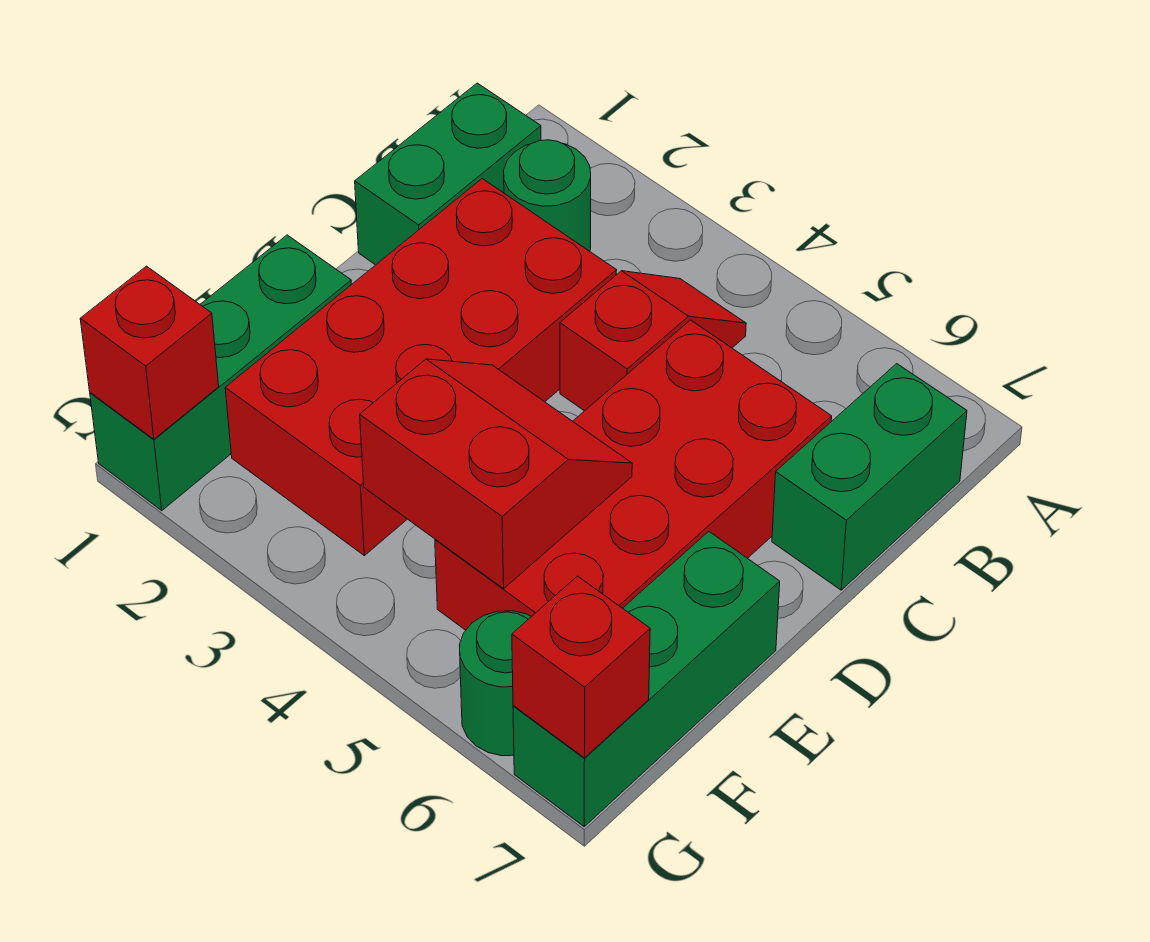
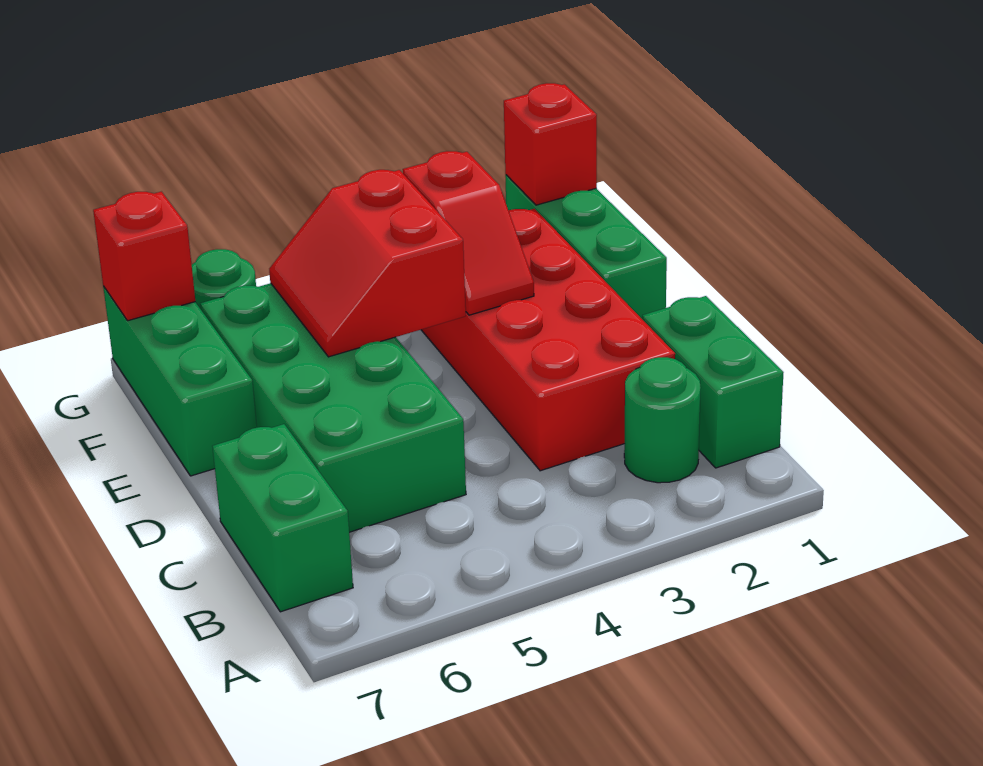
red slope B4:C4 level 1 top C -> red slope E3:F3 level 2 top F
red brick C5:F6 level 1 -> green brick C5:F6 level 1
red slope E4:F5 level 2 top F -> red slope E4:F5 level 2 top 4

